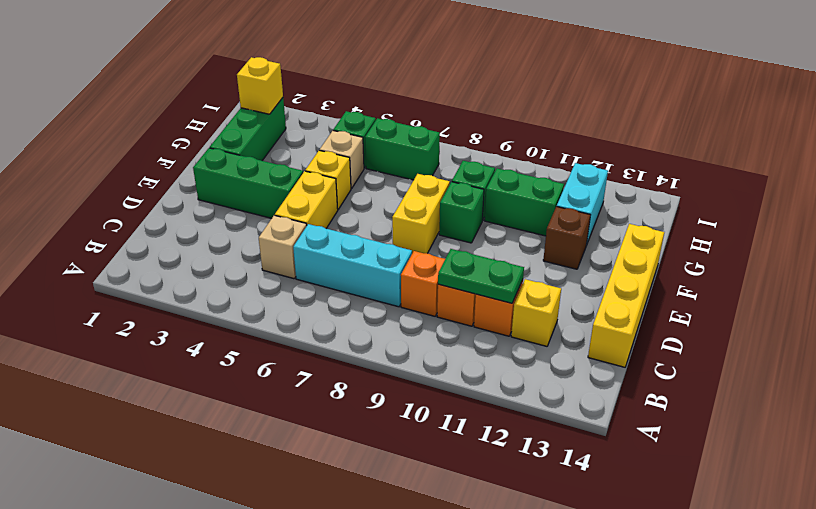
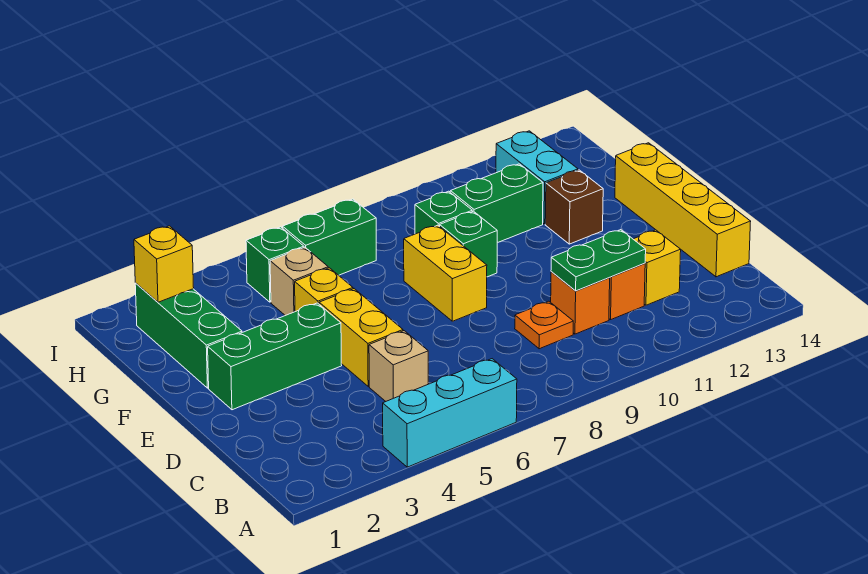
cyan brick C6:C8 level 1 -> cyan brick A4:A6 level 1
orange brick C9 level 1 -> orange plate C9 level 1

